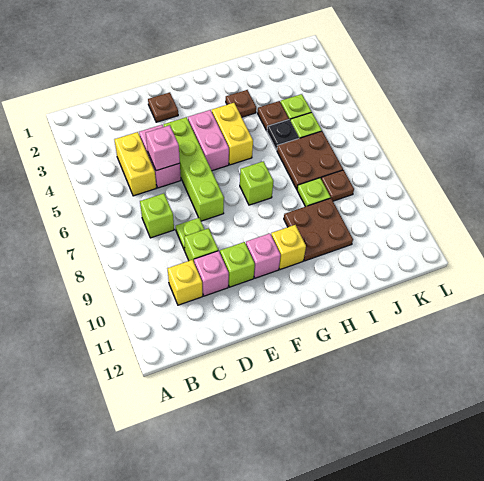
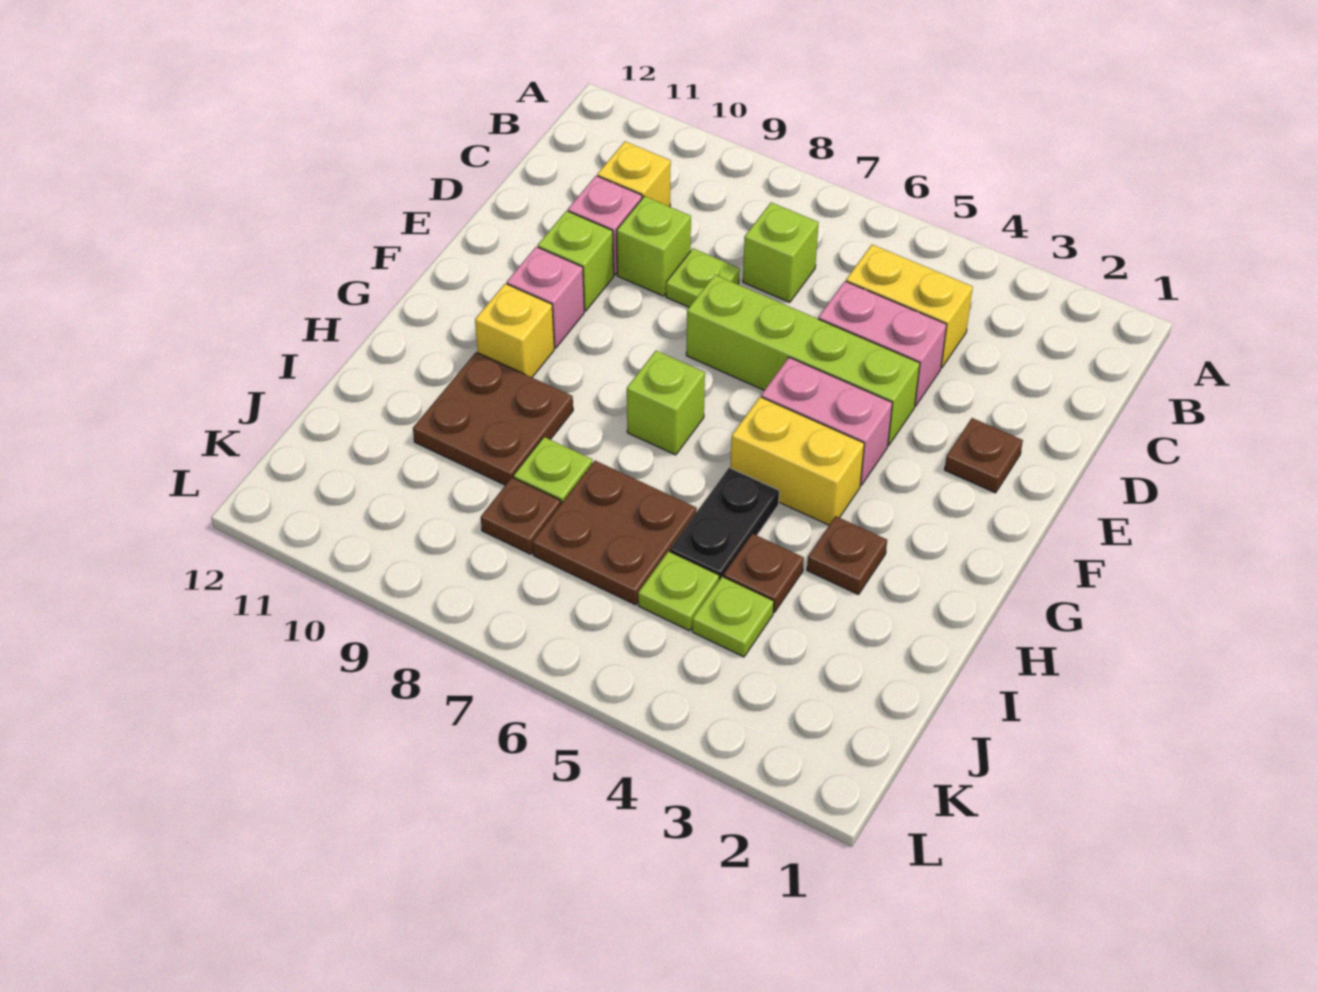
pink brick D5 level 2 -> none
black plate I5 level 1 -> black plate H5:I5 level 1

